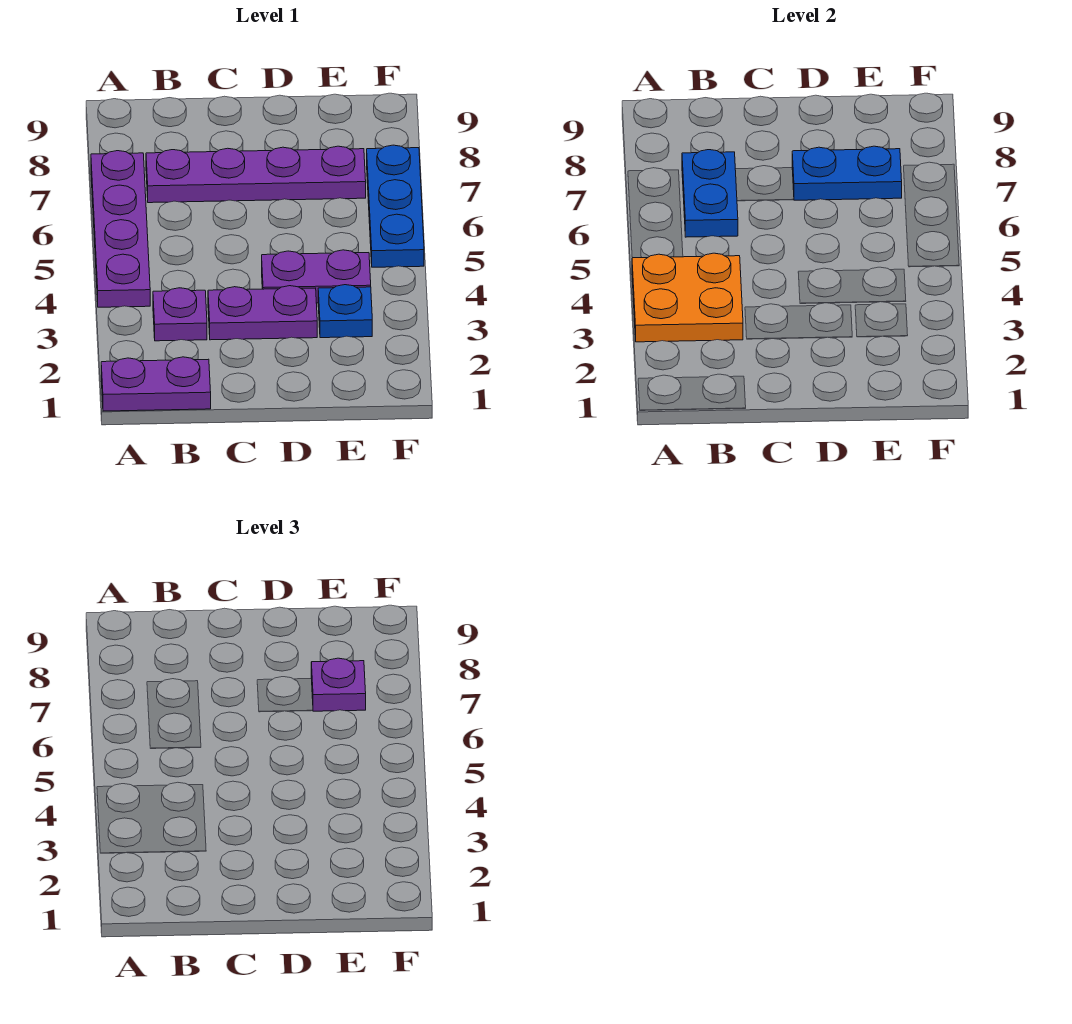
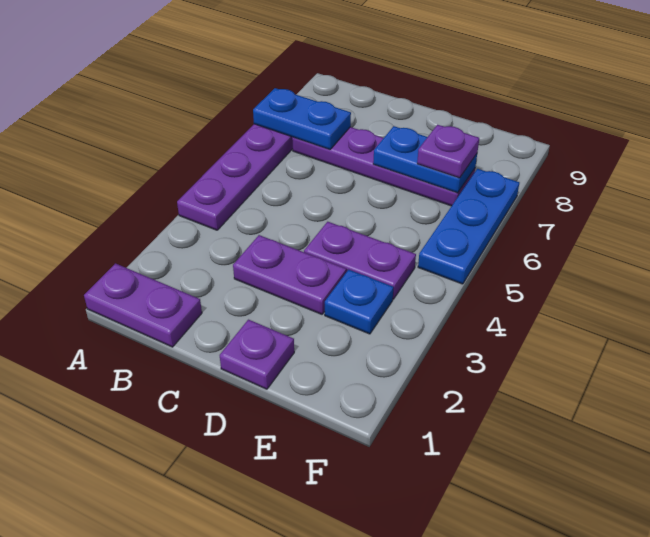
orange plate A3:B4 level 2 -> none
purple plate B3 level 1 -> purple plate D1 level 1
blue plate B6:B7 level 2 -> blue plate A7:B7 level 2

